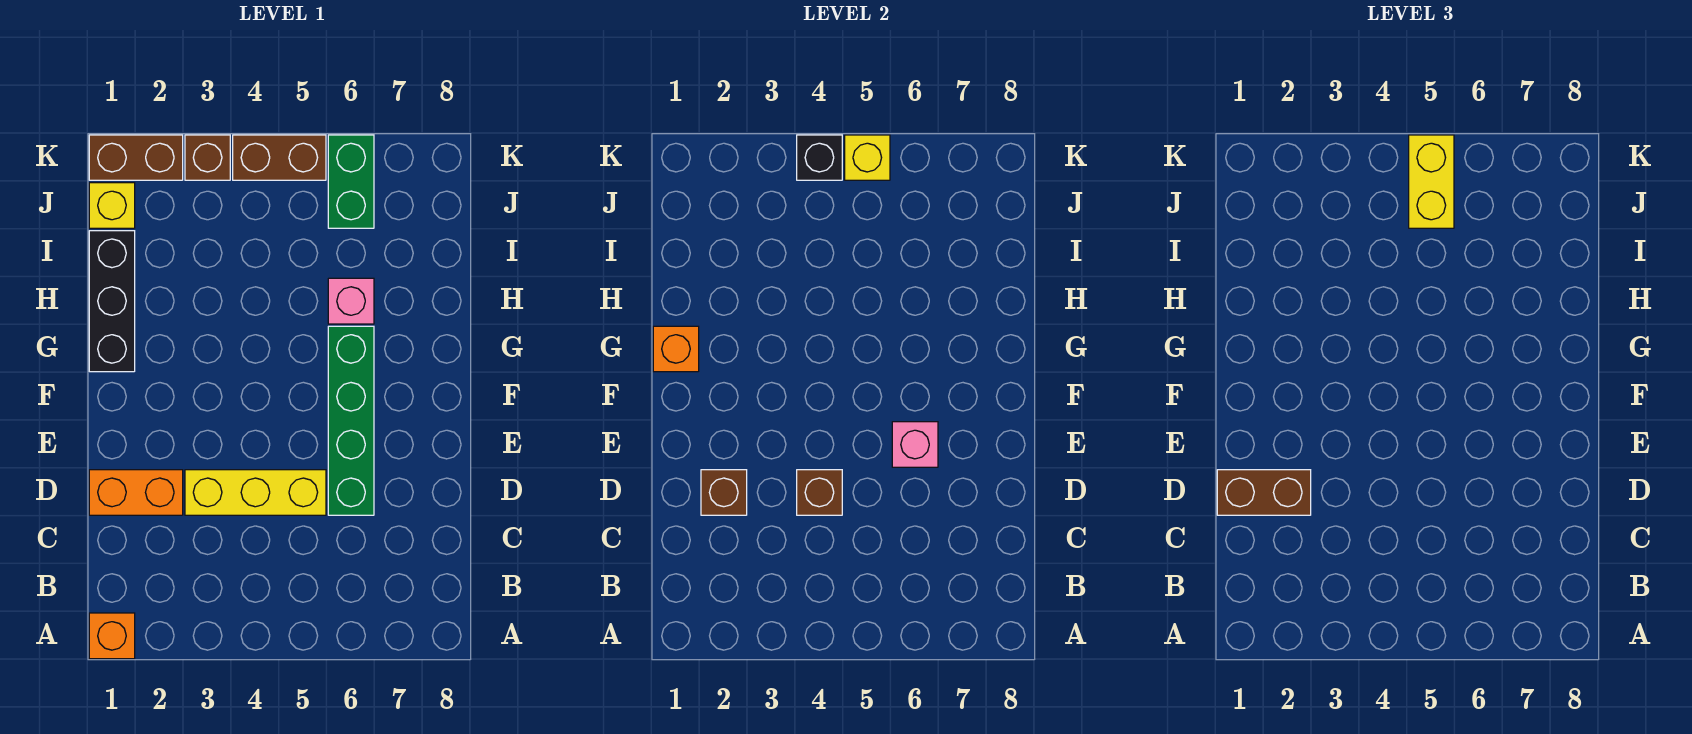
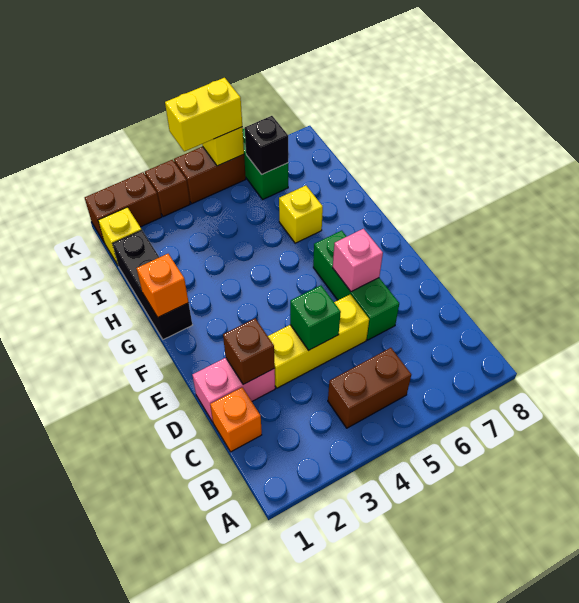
orange brick A1 level 1 -> orange brick C1 level 1
orange brick D1:D2 level 1 -> pink brick D1:D2 level 1
brown brick D1:D2 level 3 -> brown brick B4:B5 level 1
brown brick D4 level 2 -> green brick D4 level 2
green brick D6:G6 level 1 -> green brick D6:F6 level 1
pink brick H6 level 1 -> yellow brick H6 level 1
yellow brick J5:K5 level 3 -> yellow brick K4:K5 level 3
black brick K4 level 2 -> black brick J6 level 2

